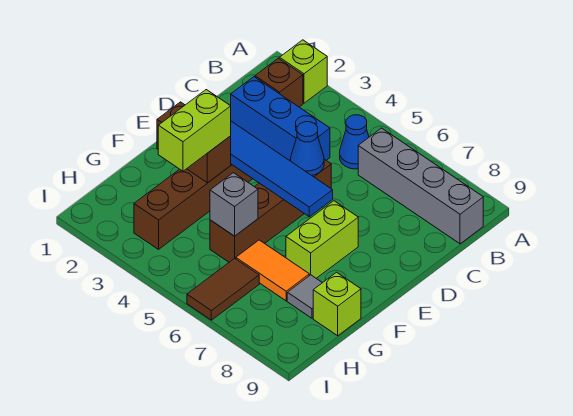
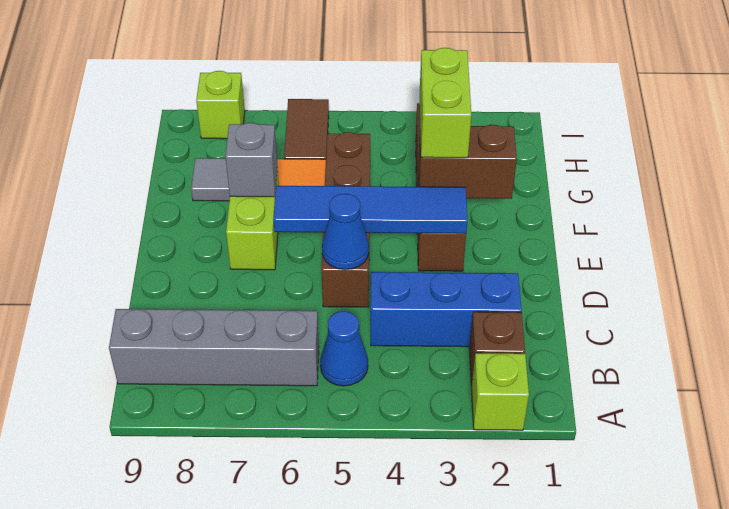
grey brick G5 level 2 -> grey brick F7 level 2
lime brick G9 level 1 -> lime brick I8 level 1

